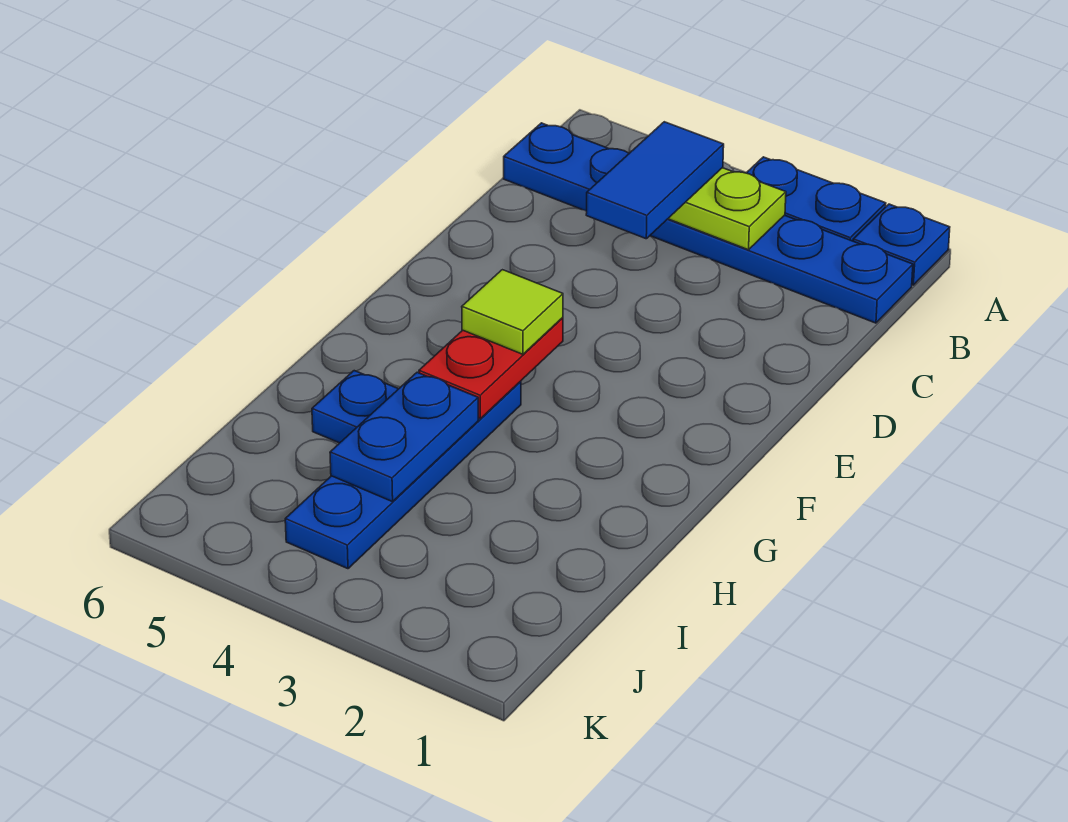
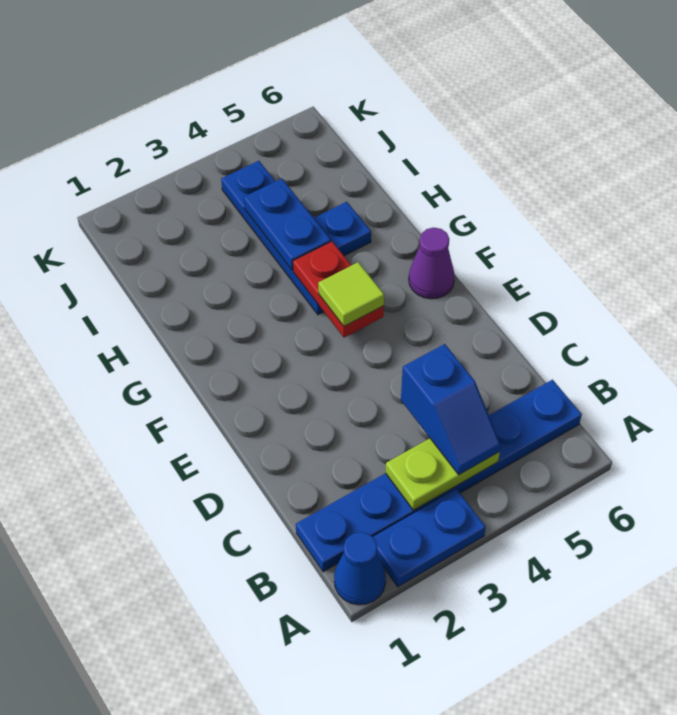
blue plate A1 level 1 -> blue cone A1 level 1
blue tile B4:C4 level 3 -> blue slope B4:C4 level 3 top C
none -> purple cone F6 level 1

